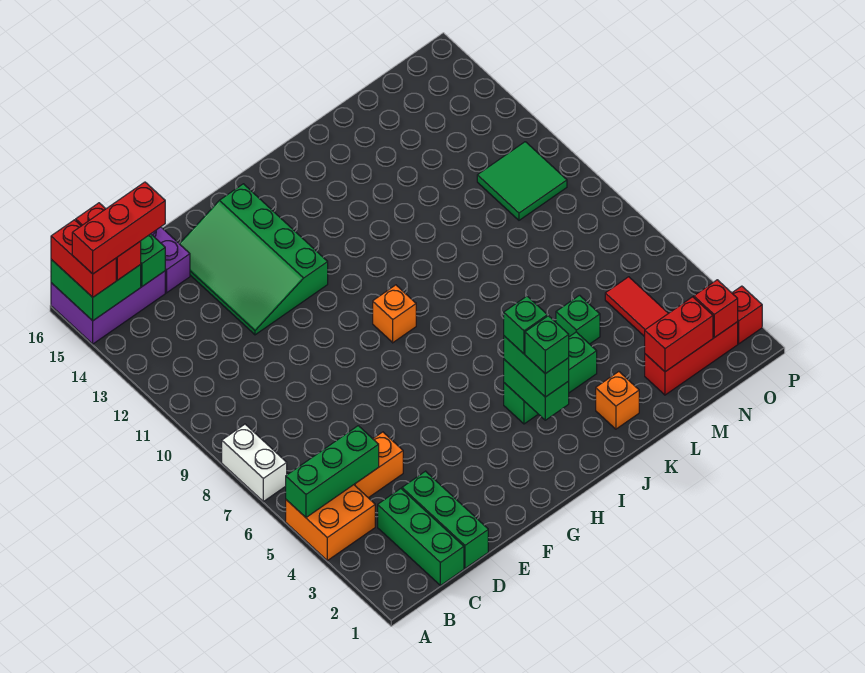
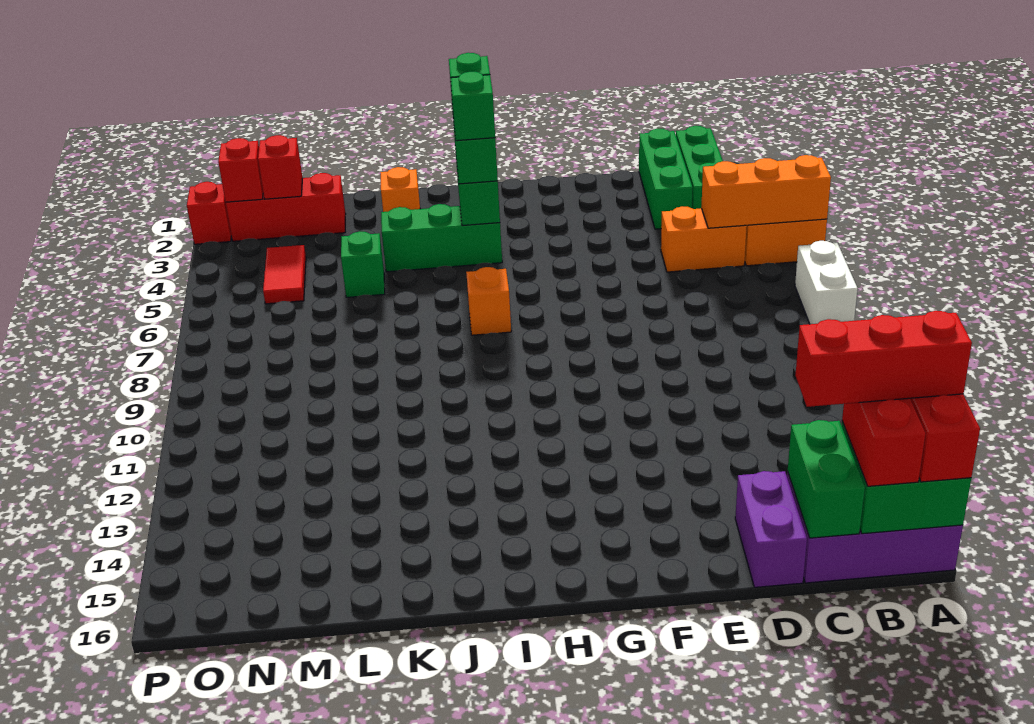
green brick A5:C5 level 2 -> orange brick A5:C5 level 2
green slope E12:G15 level 1 top G -> none
orange brick H9 level 1 -> orange brick I7 level 1
red brick M2:N2 level 2 -> red brick N2 level 2
green tile N10:O11 level 1 -> none

